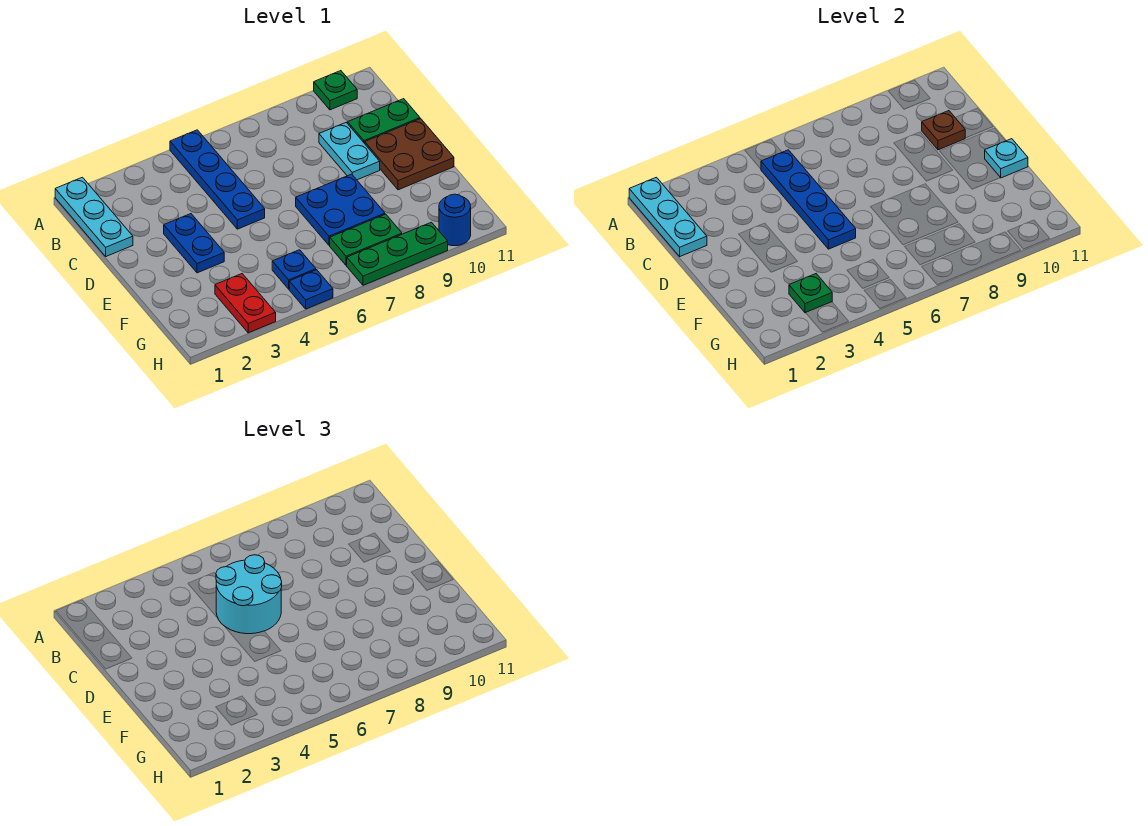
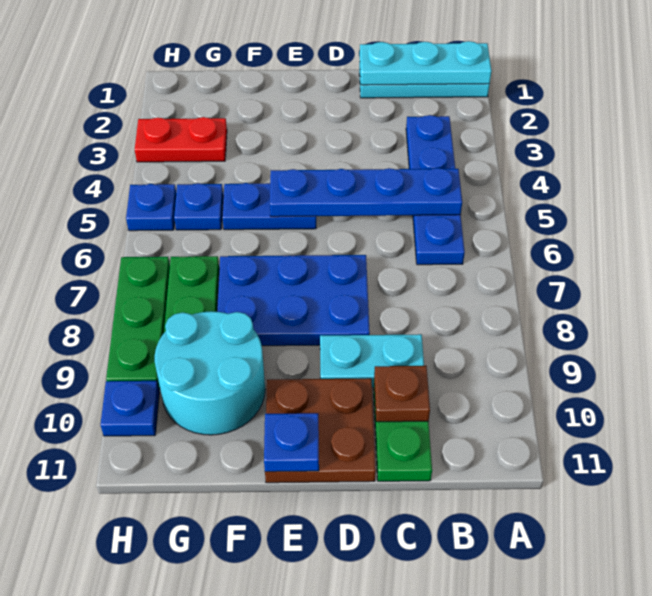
blue plate A5:D5 level 1 -> blue plate B3:B6 level 1
green plate A10 level 1 -> none
cyan round brick C5:D6 level 3 -> cyan round brick F9:G10 level 1
blue plate D3:E3 level 1 -> blue plate E5:F5 level 1
blue plate E7:F8 level 1 -> blue plate D7:F8 level 1
cyan plate E11 level 2 -> blue plate E11 level 2
green plate G3 level 2 -> none
blue round brick H10 level 1 -> blue plate H10 level 1

